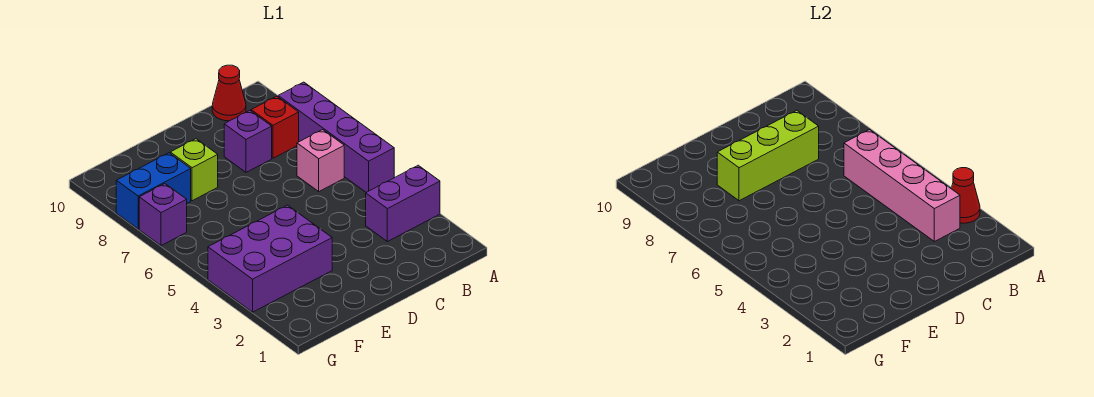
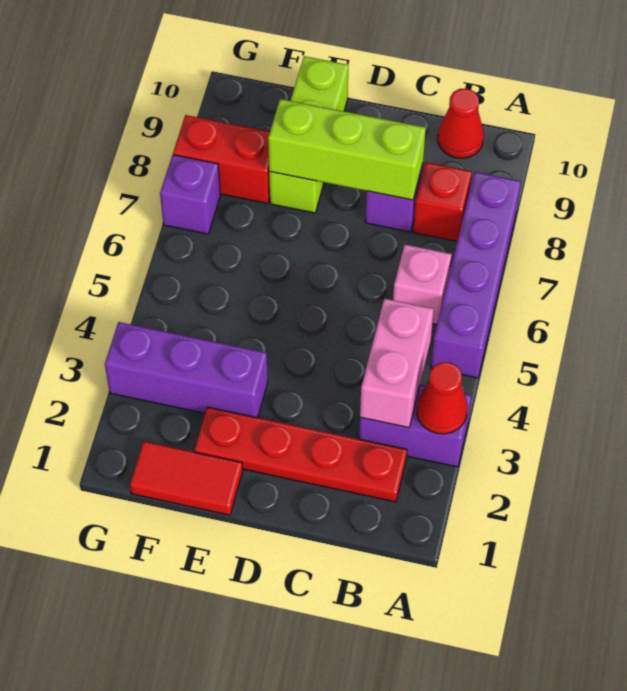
none -> red plate B2:E2 level 1
pink brick B3:B6 level 2 -> pink brick B3:B4 level 2
none -> red tile E1:F1 level 1
purple brick E3:G4 level 1 -> purple brick E3:G3 level 1
lime brick E8 level 1 -> lime brick E8:E10 level 1
blue brick F8:G8 level 1 -> red brick F8:G8 level 1

